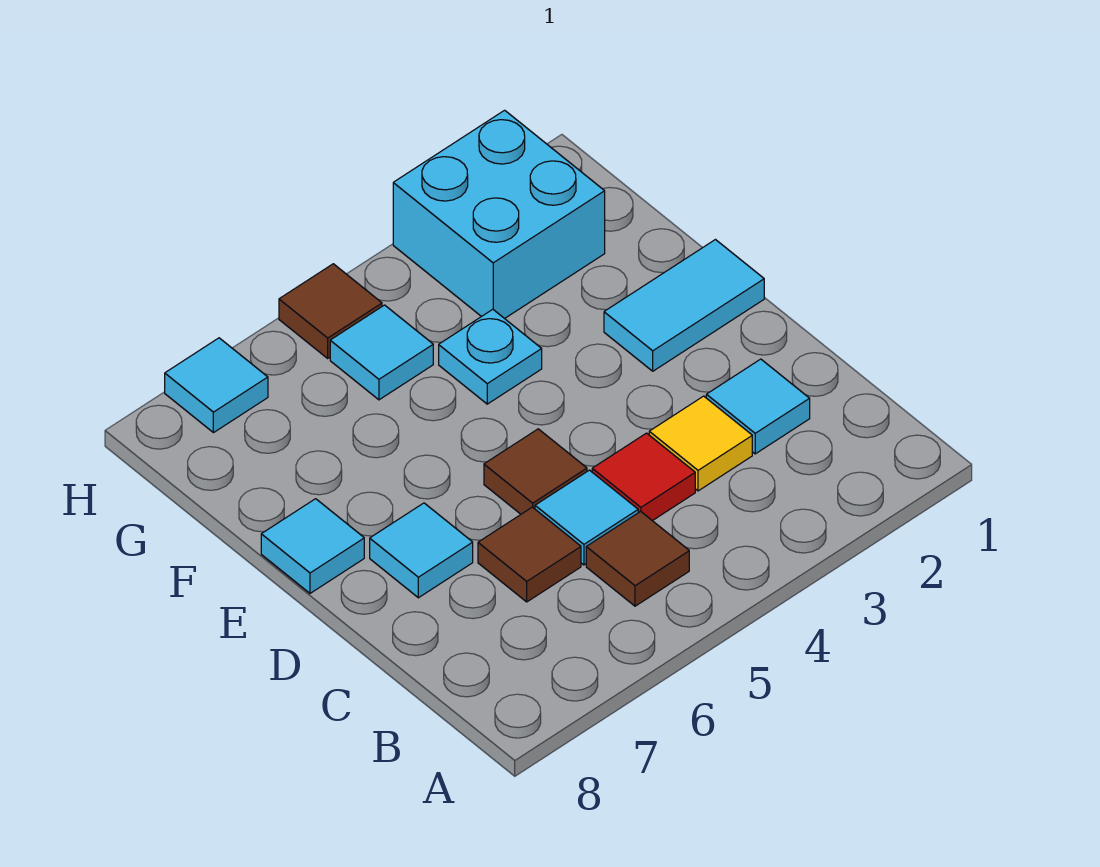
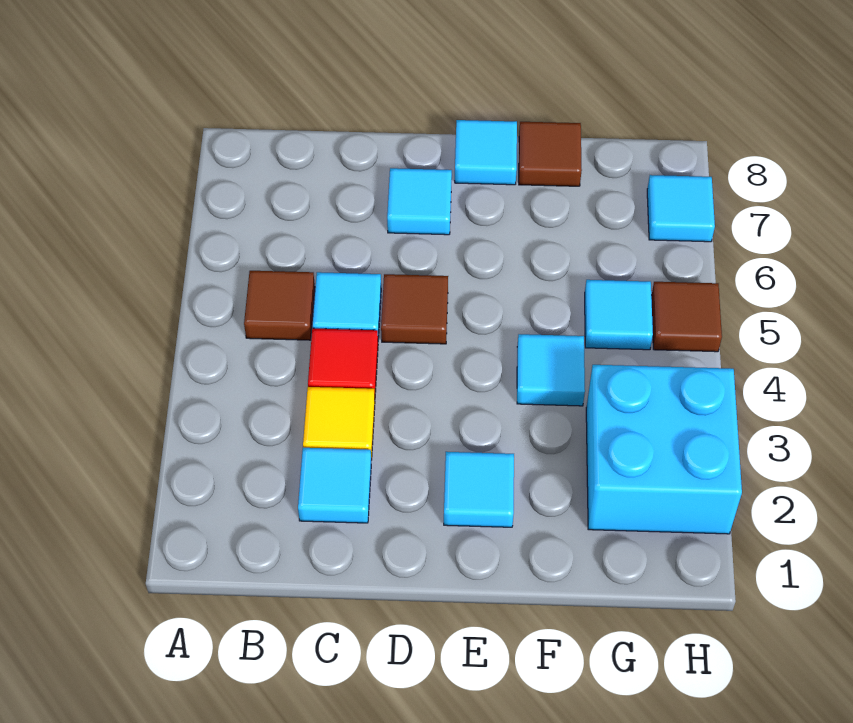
brown tile C6 level 1 -> brown tile F8 level 1
cyan tile E1:E2 level 1 -> cyan tile E2 level 1
cyan plate F4 level 1 -> cyan tile F4 level 1

